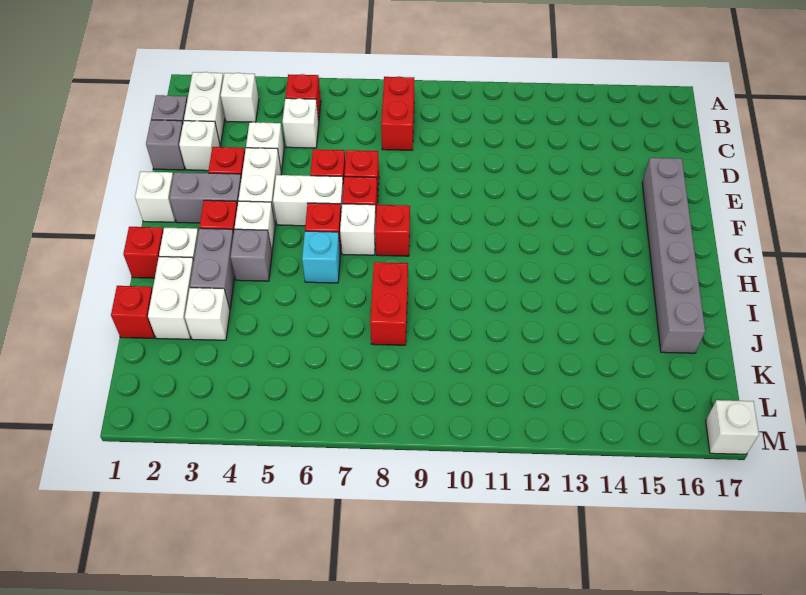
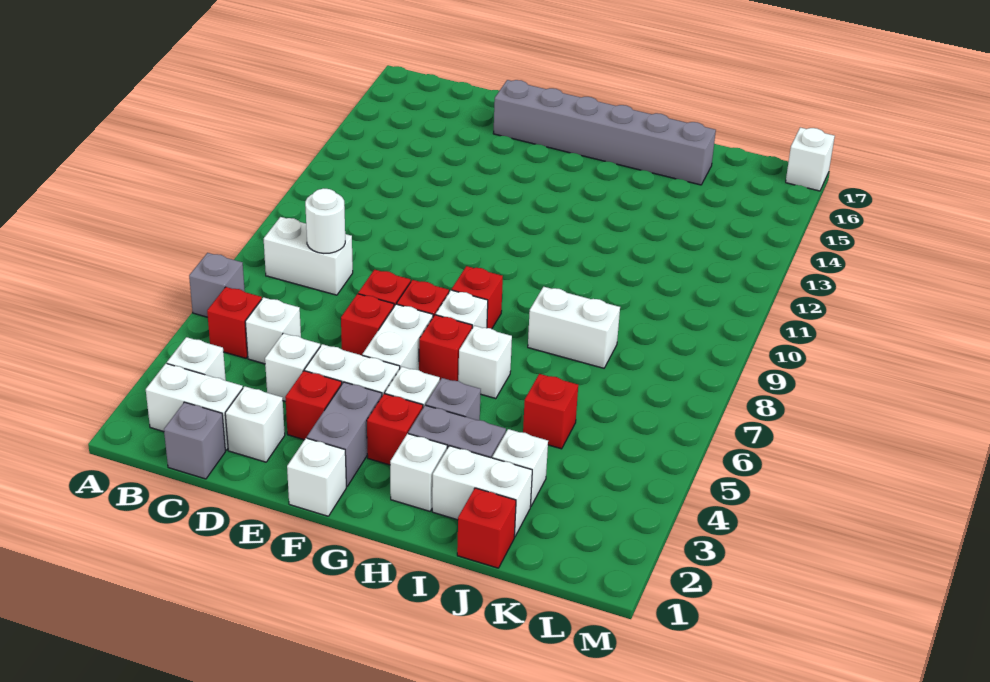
red brick B8:C8 level 1 -> white brick B8:C8 level 1
none -> white round brick C8 level 2
grey brick D1 level 1 -> grey brick A6 level 1
red brick H1 level 1 -> red brick J5 level 1
cyan brick H6 level 1 -> white brick H6 level 1
red brick I8:J8 level 1 -> white brick I8:J8 level 1

